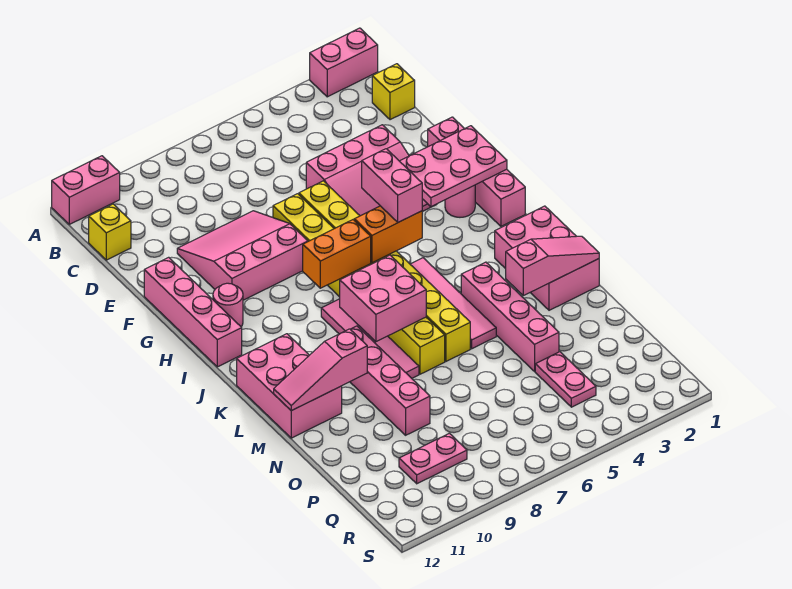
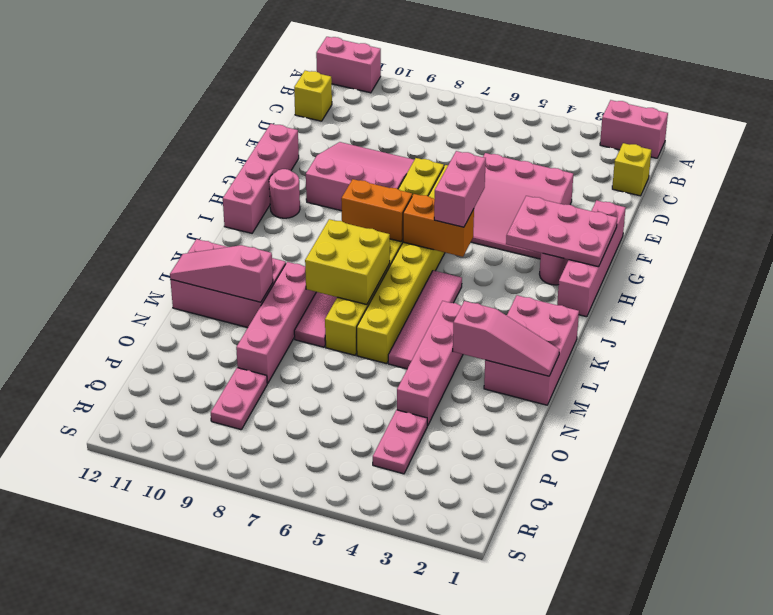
pink brick K7:L8 level 2 -> yellow brick K7:L8 level 2
pink brick K11:M12 level 1 -> pink brick L10:M12 level 1
pink plate Q9:Q10 level 1 -> pink plate P9:Q9 level 1

